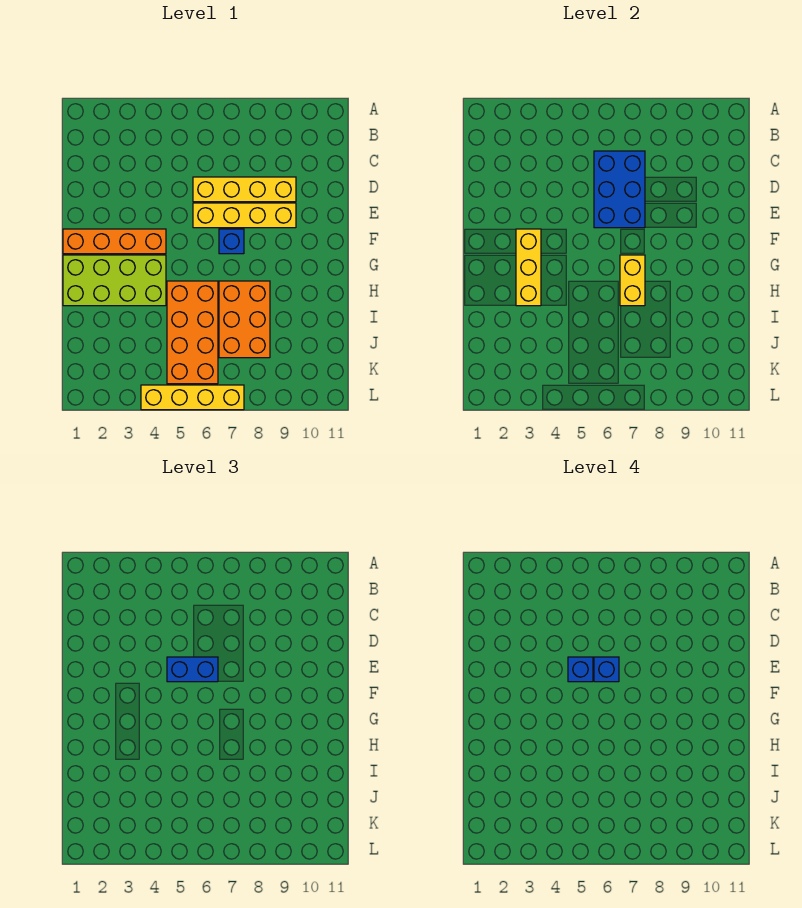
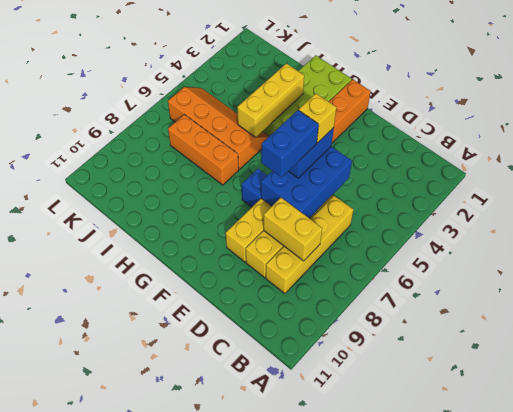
blue brick C6:E7 level 2 -> blue brick D5:E7 level 2
blue brick E5 level 4 -> yellow brick E5 level 4
blue brick E6 level 4 -> blue brick E6:E7 level 4
yellow brick F3:H3 level 2 -> yellow brick H3:H5 level 2
yellow brick G7:H7 level 2 -> yellow brick C8:D8 level 2
orange brick H5:K6 level 1 -> orange slope H5:K6 level 1 top 6
orange brick H7:J8 level 1 -> orange brick H7:J7 level 1
yellow brick L4:L7 level 1 -> yellow brick C6:C9 level 1

